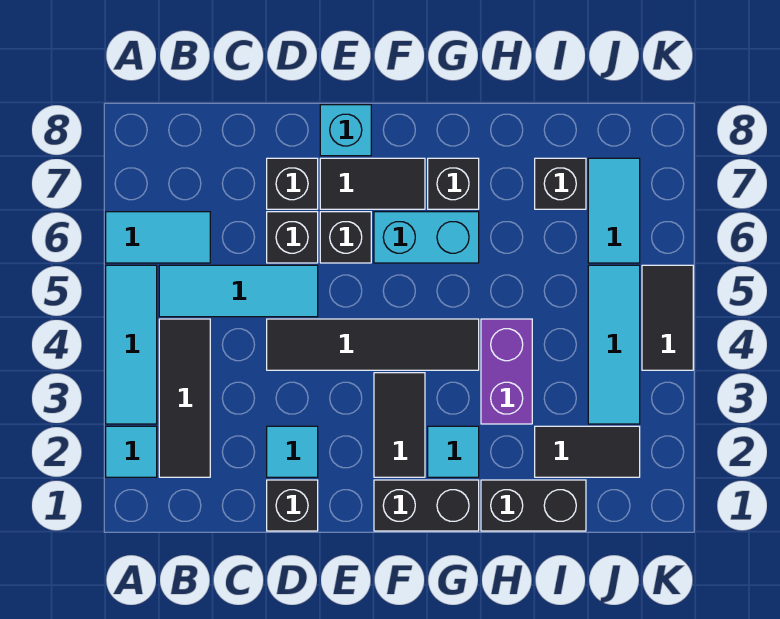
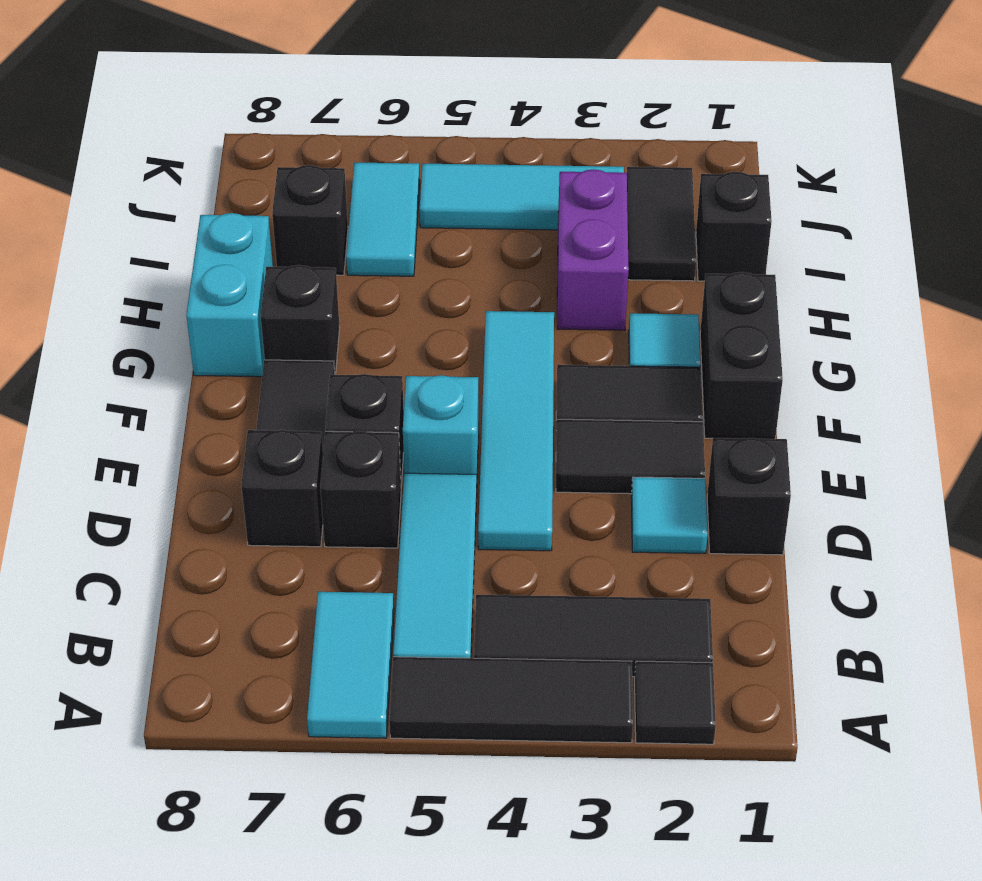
cyan tile A2 level 1 -> black tile A2 level 1
cyan tile A3:A5 level 1 -> black tile A3:A5 level 1
black tile D4:G4 level 1 -> cyan tile D4:G4 level 1
cyan brick E8 level 1 -> cyan brick E5 level 1
cyan brick F6:G6 level 1 -> cyan brick G8:H8 level 1
black brick H1:I1 level 1 -> black brick I1 level 1
purple brick H3:H4 level 1 -> purple brick H3:I3 level 1
cyan tile J6:J7 level 1 -> cyan tile I6:J6 level 1
black tile K4:K5 level 1 -> black tile E2:E3 level 1

